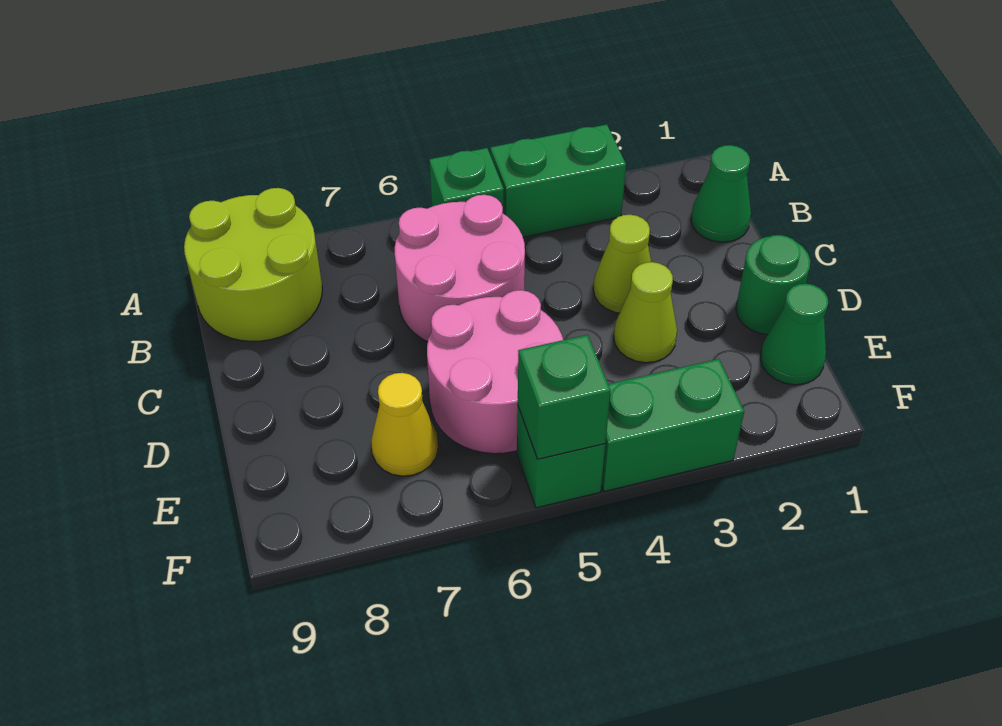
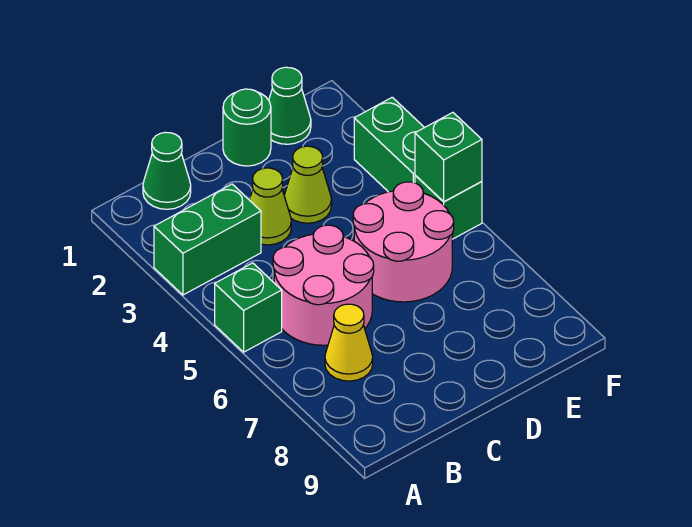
green brick A3:A4 level 1 -> green brick A3:B3 level 1
lime round brick A8:B9 level 1 -> none
yellow cone E7 level 1 -> yellow cone B7 level 1

